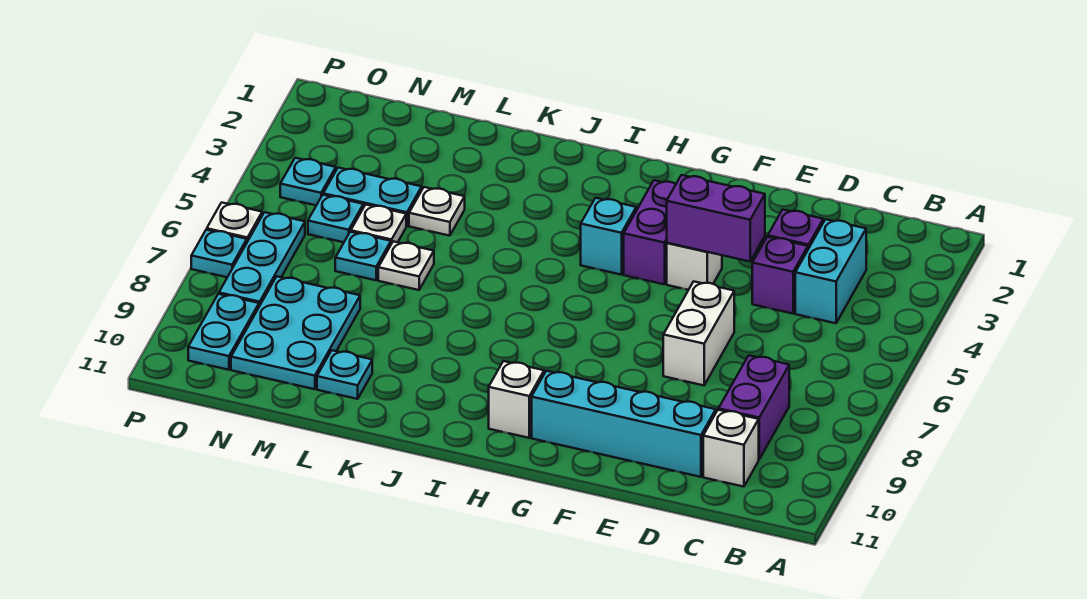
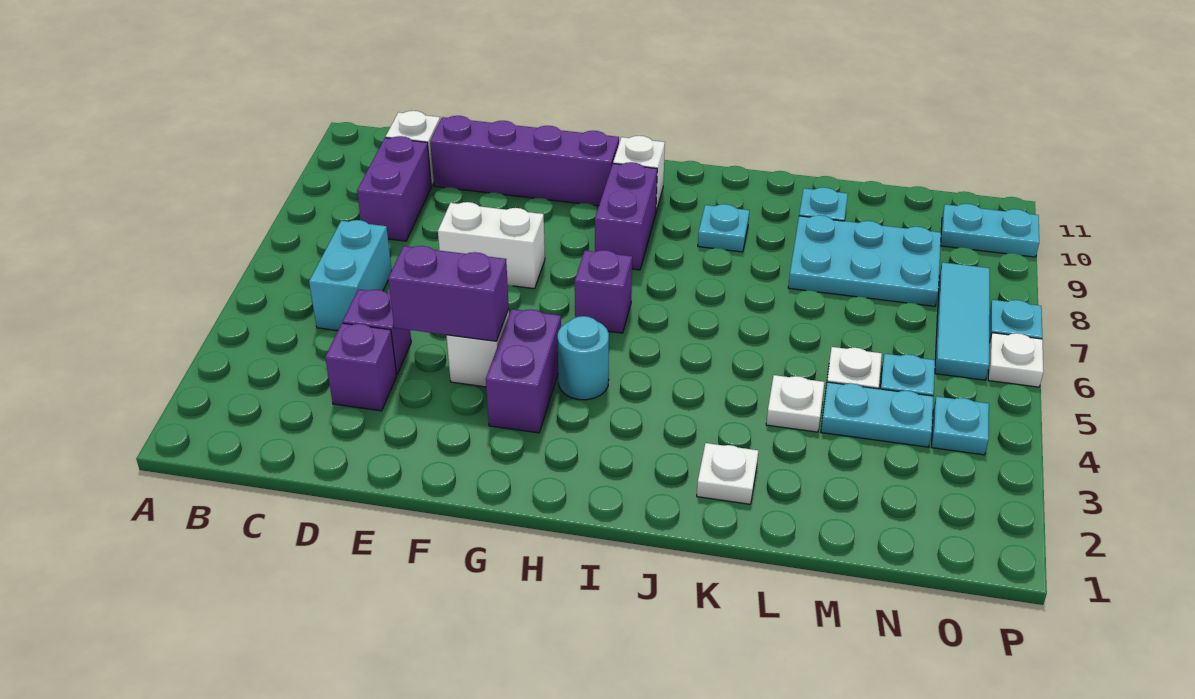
cyan brick C3:C4 level 1 -> cyan brick C5:C6 level 1
cyan brick D10:G10 level 1 -> purple brick D10:G10 level 1
white brick E6:E7 level 1 -> white brick E7:F7 level 1
cyan brick H4 level 1 -> cyan round brick H4 level 1
none -> purple brick H6 level 1
none -> purple brick H8:H9 level 1
white plate L6 level 1 -> white plate K2 level 1
cyan plate M6 level 1 -> cyan plate J9 level 1
cyan plate M8:N10 level 1 -> cyan plate L8:N9 level 1
cyan plate O6:O8 level 1 -> cyan tile O6:O8 level 1
cyan plate O9:O10 level 1 -> cyan plate O10:P10 level 1

